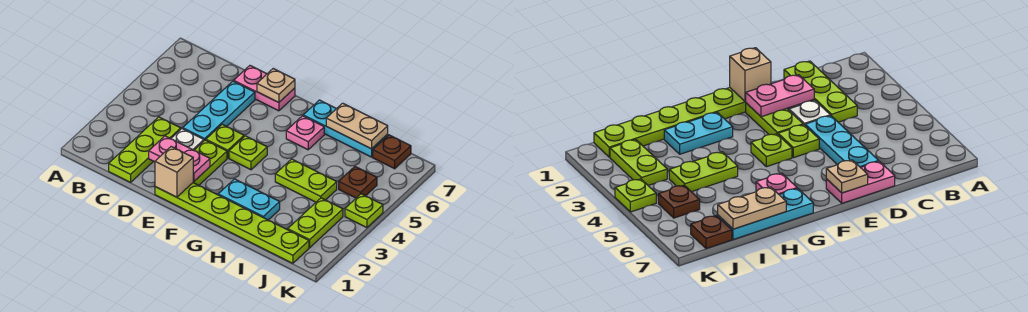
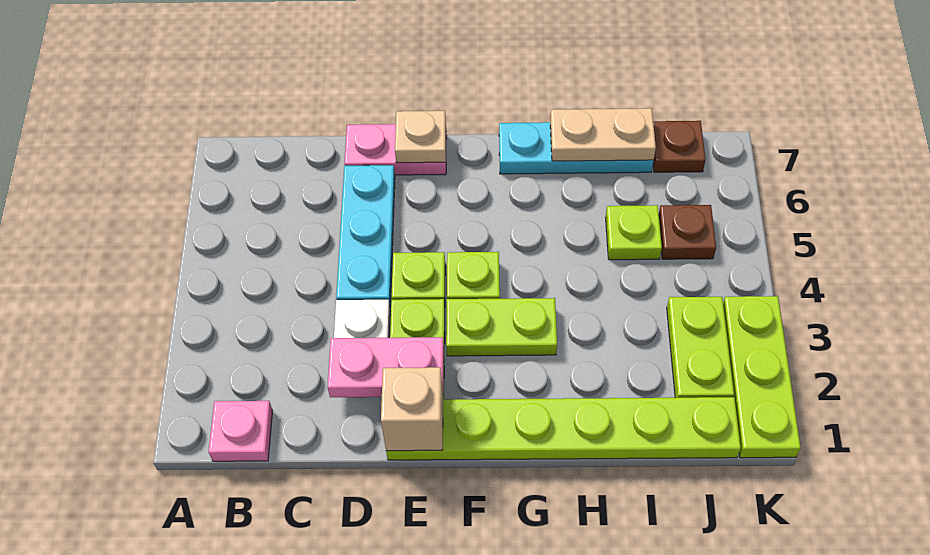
lime plate C1:C3 level 1 -> lime plate K1:K3 level 1
cyan plate G2:H2 level 1 -> none
pink plate G6 level 1 -> pink plate B1 level 1
lime plate H4:I4 level 1 -> lime plate F3:G3 level 1
lime plate K4 level 1 -> lime plate I5 level 1

